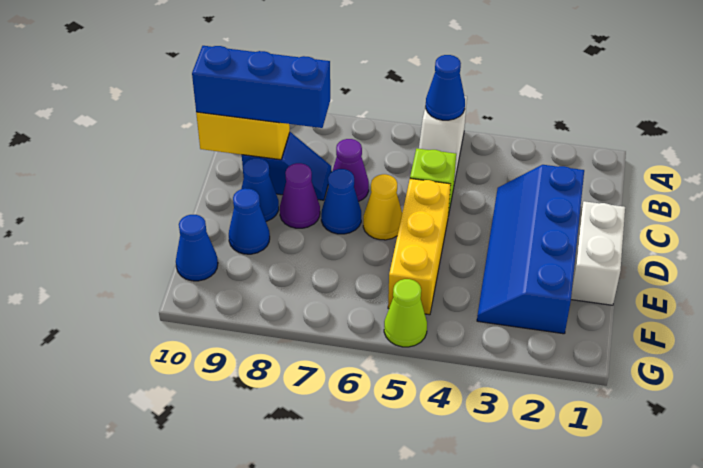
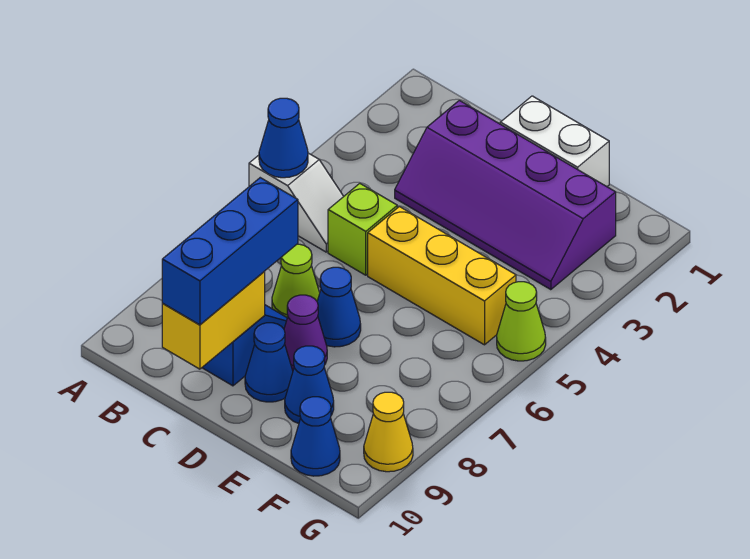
blue slope C2:F3 level 1 top 2 -> purple slope C2:F3 level 1 top 2
purple cone C7 level 1 -> lime cone C7 level 1
yellow cone D6 level 1 -> yellow cone G9 level 1

